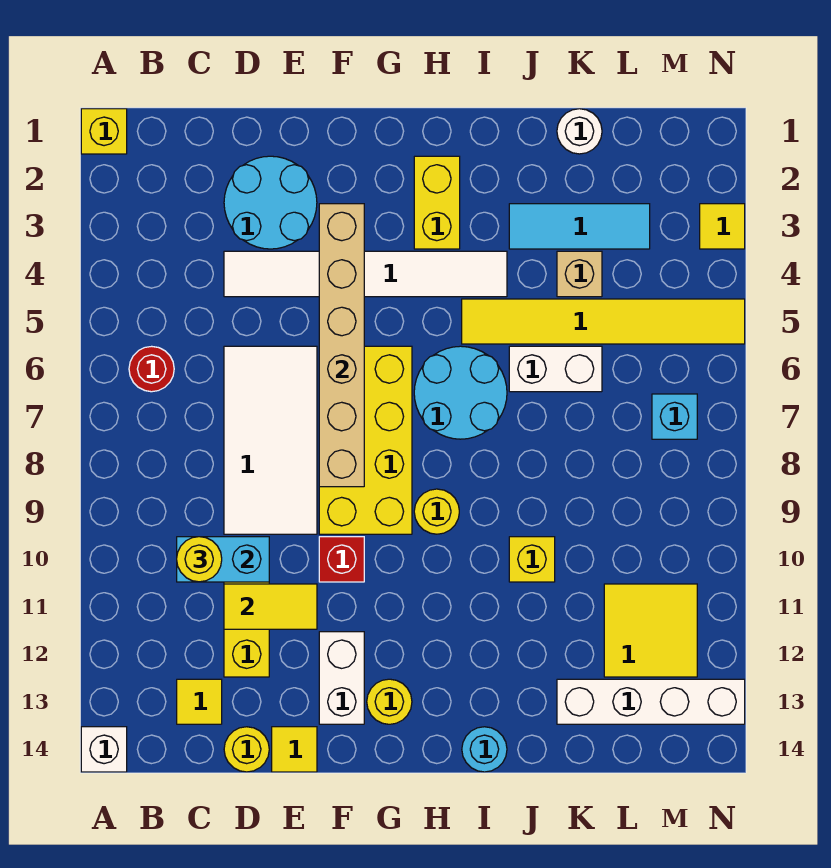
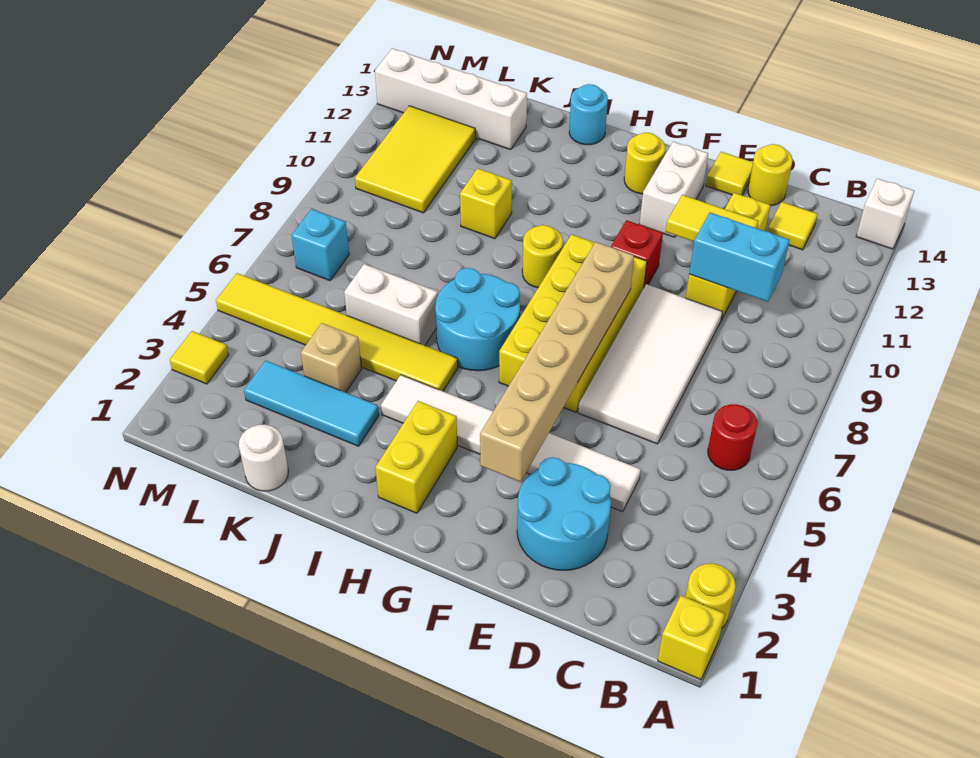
yellow round brick C10 level 3 -> yellow round brick A2 level 1
yellow tile L11:M12 level 1 -> yellow tile L10:M12 level 1

